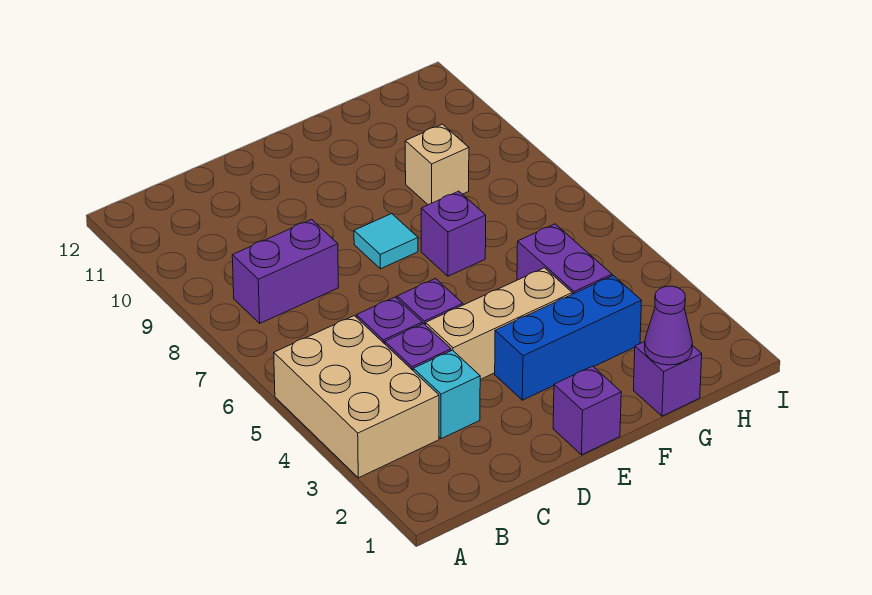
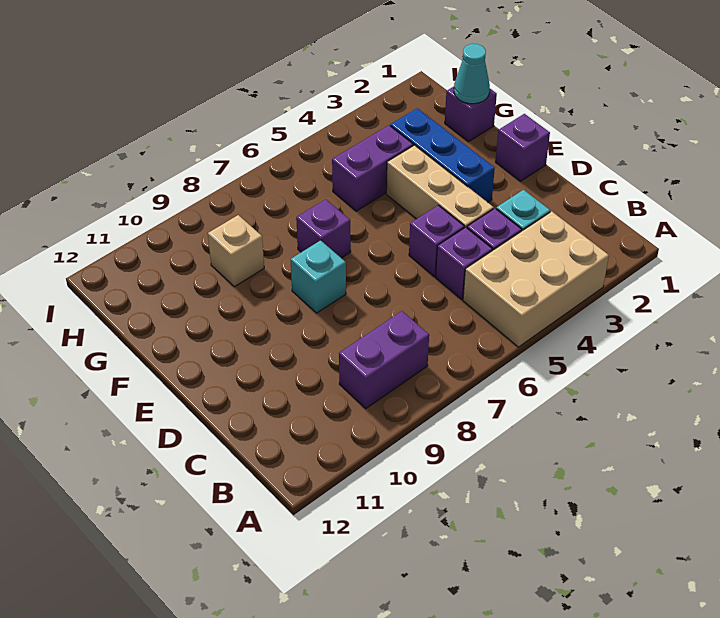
purple brick B8:C8 level 1 -> purple brick B8:B9 level 1
cyan tile E8 level 1 -> cyan brick E8 level 1
purple cone G1 level 2 -> cyan cone G1 level 2

